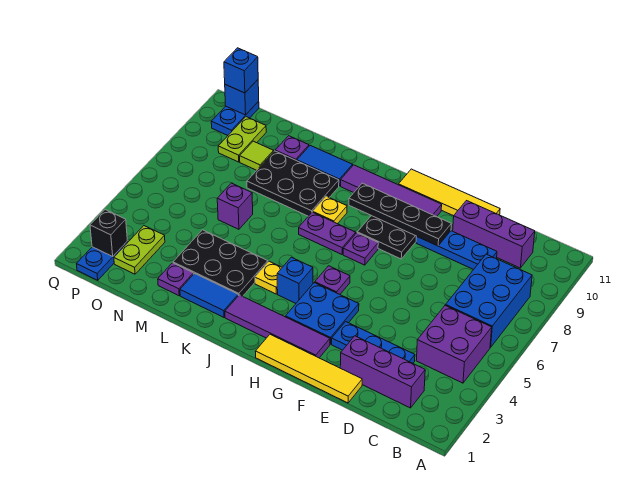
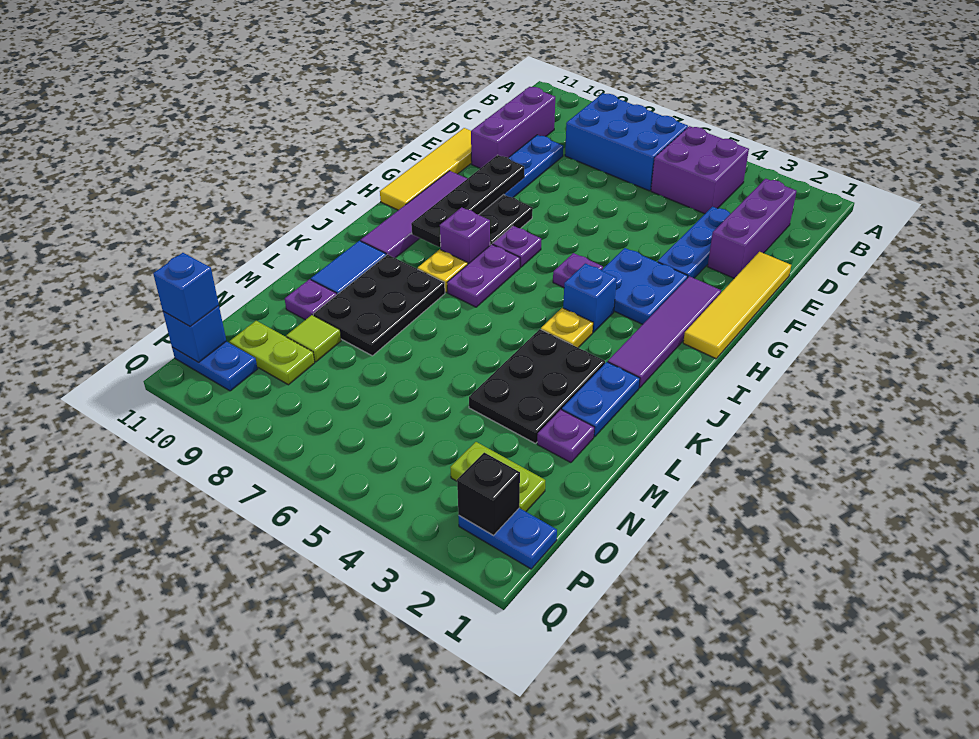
blue tile K2:L2 level 1 -> blue plate K2:L2 level 1
purple brick M6 level 1 -> purple brick I8 level 1

